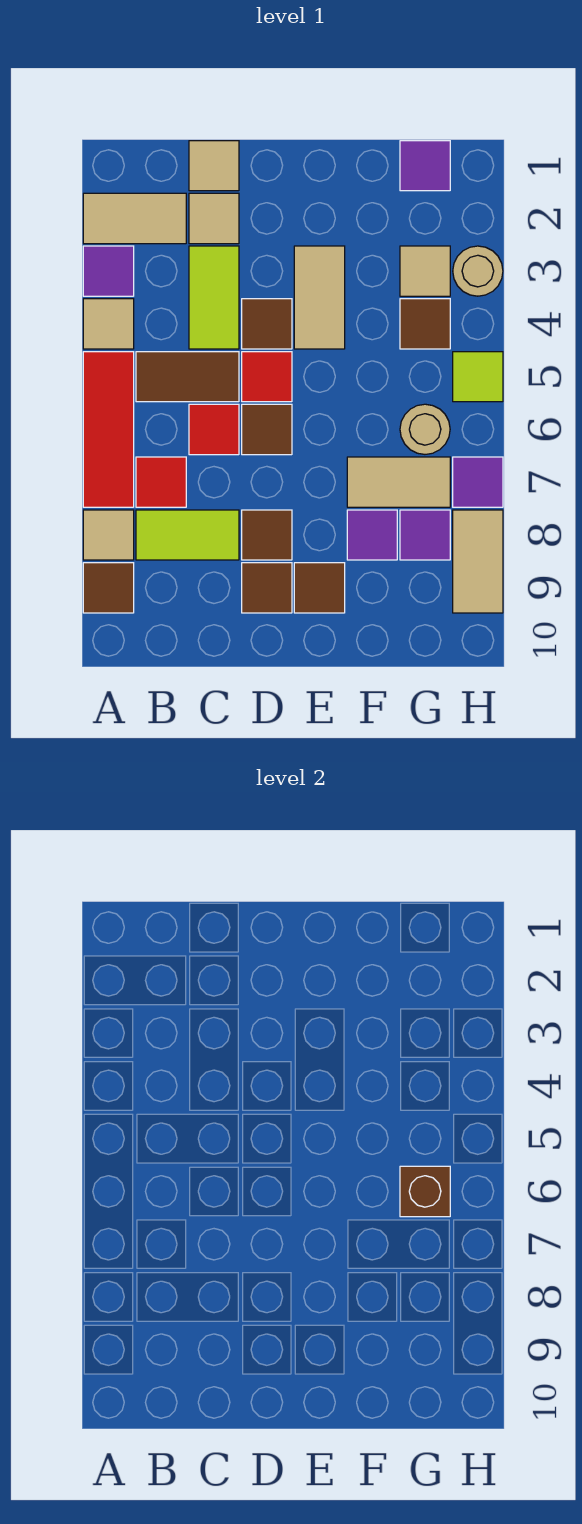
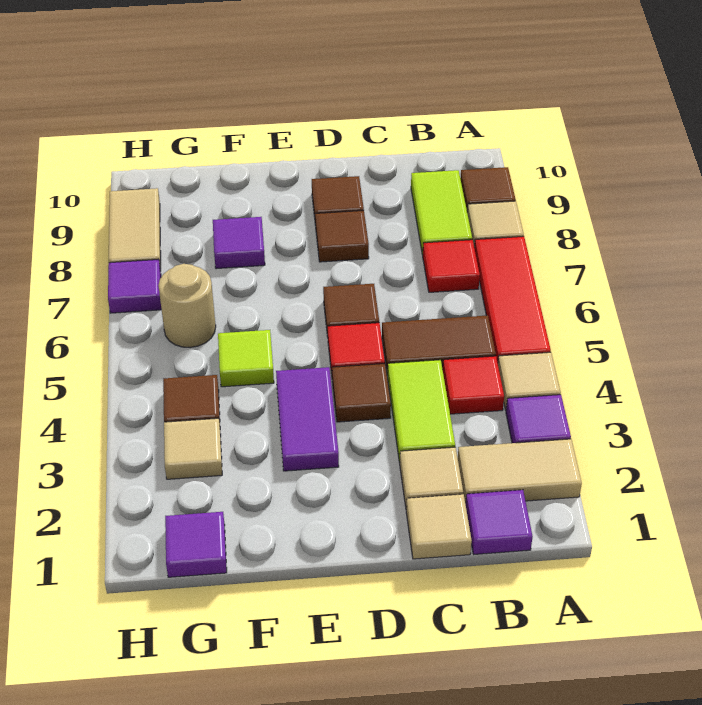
lime tile B8:C8 level 1 -> lime tile B8:B9 level 1
red tile C6 level 1 -> red tile B4 level 1
tan tile E3:E4 level 1 -> purple tile E3:E4 level 1
brown tile E9 level 1 -> none
tan tile F7:G7 level 1 -> none
brown brick G6 level 2 -> none
purple tile G8 level 1 -> purple tile B1 level 1
tan round brick H3 level 1 -> none
lime tile H5 level 1 -> lime tile F5 level 1

